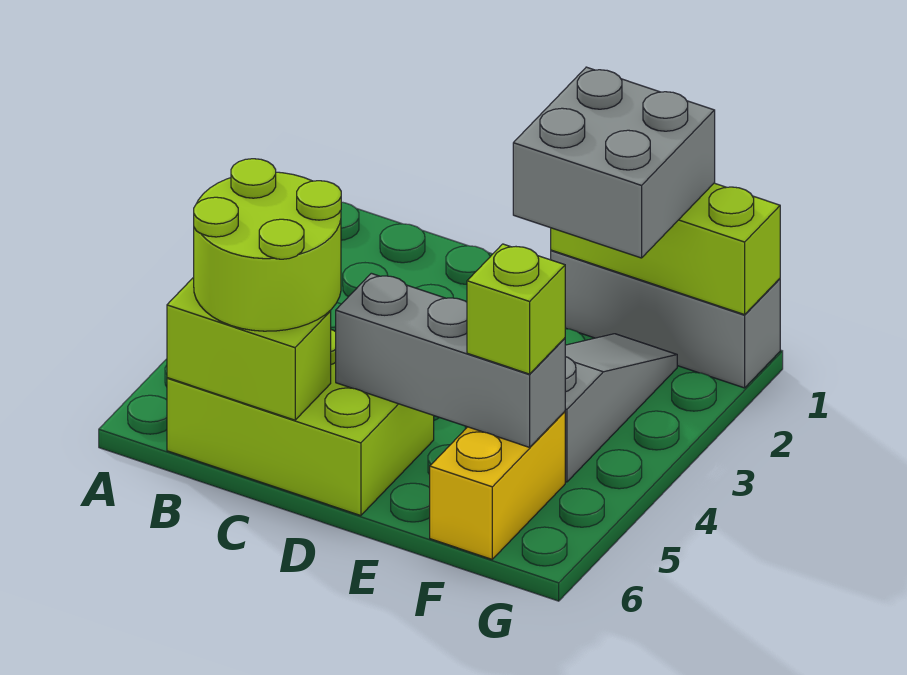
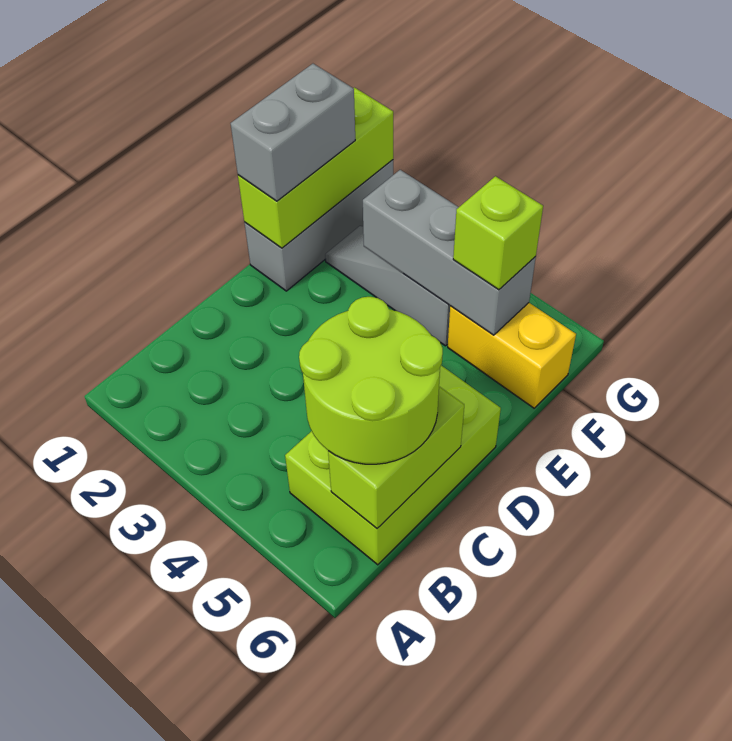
grey brick D5:F5 level 2 -> grey brick F3:F5 level 2
grey brick E1:F2 level 3 -> grey brick E1:F1 level 3

